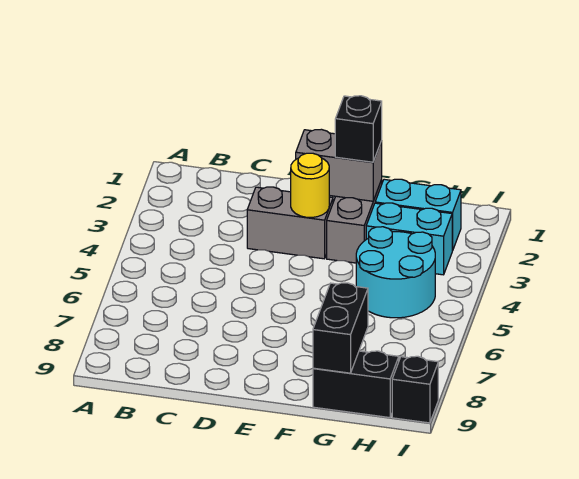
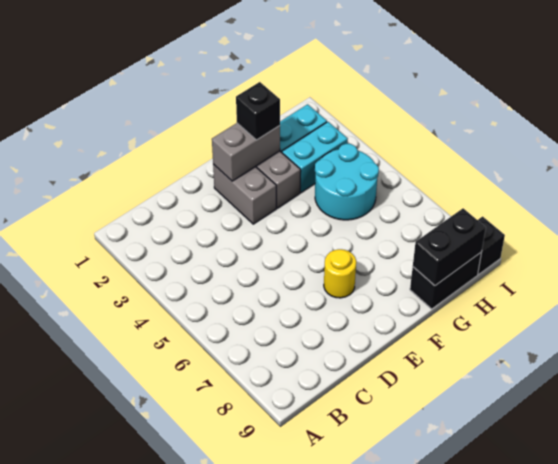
grey brick D3:E3 level 1 -> grey brick E2:E3 level 1
yellow round brick E3 level 2 -> yellow round brick E7 level 1
black brick G8:G9 level 2 -> black brick G9:H9 level 2

